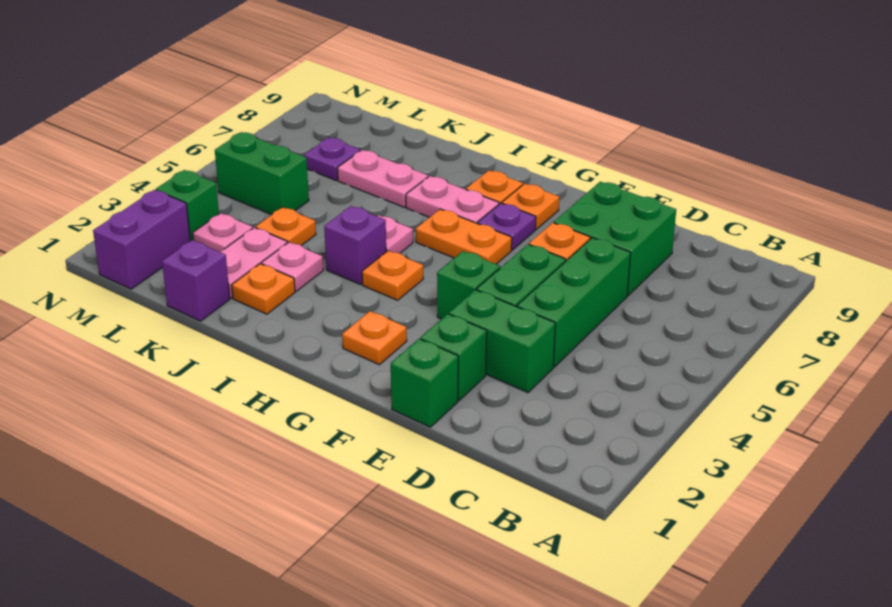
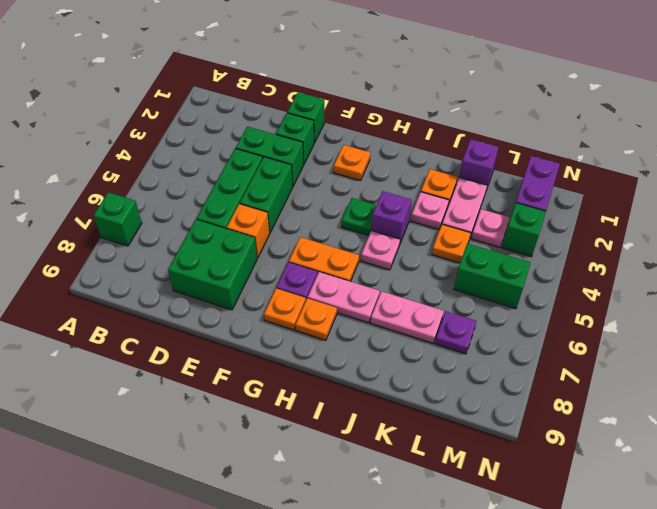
green brick F4 level 1 -> green brick A7 level 1
orange plate H4 level 1 -> green plate H4 level 1

